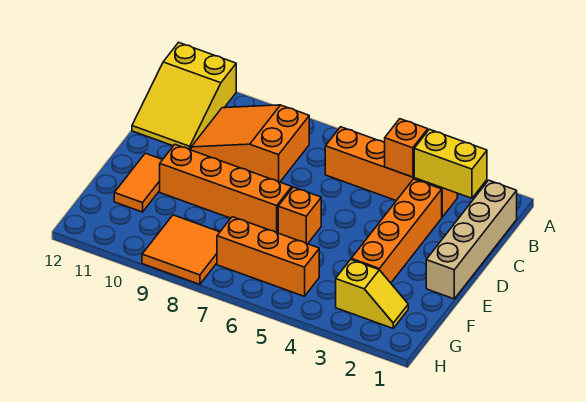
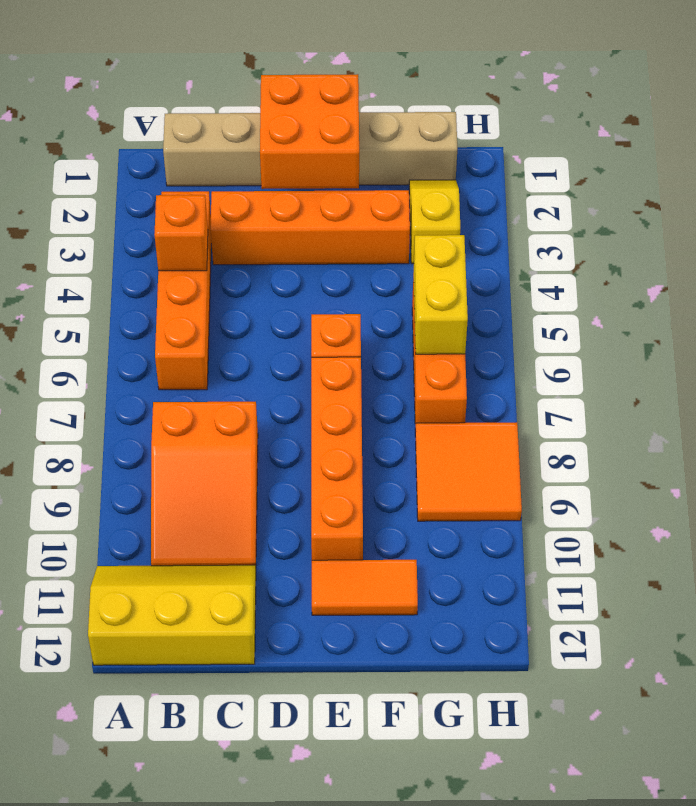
yellow slope A11:C12 level 1 top A -> yellow slope A11:C12 level 1 top 12
tan brick B1:E1 level 1 -> tan brick B1:G1 level 1
yellow brick B2:B3 level 2 -> yellow brick G5:G6 level 2
none -> orange brick D1:E2 level 2

